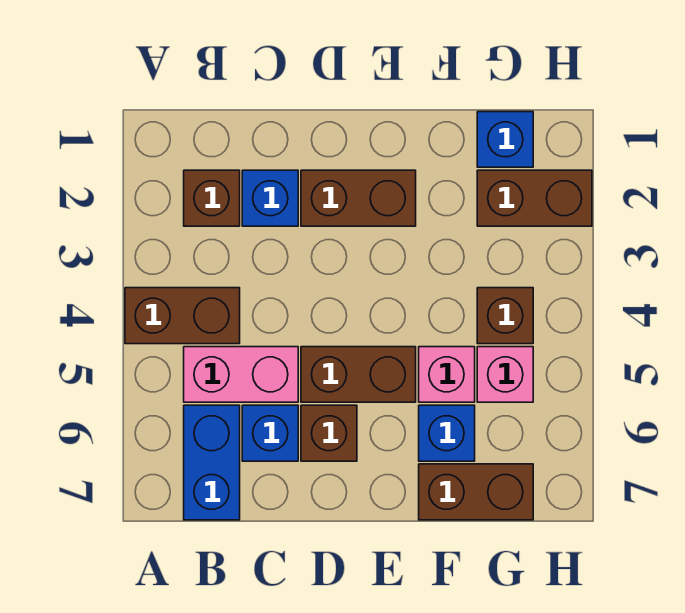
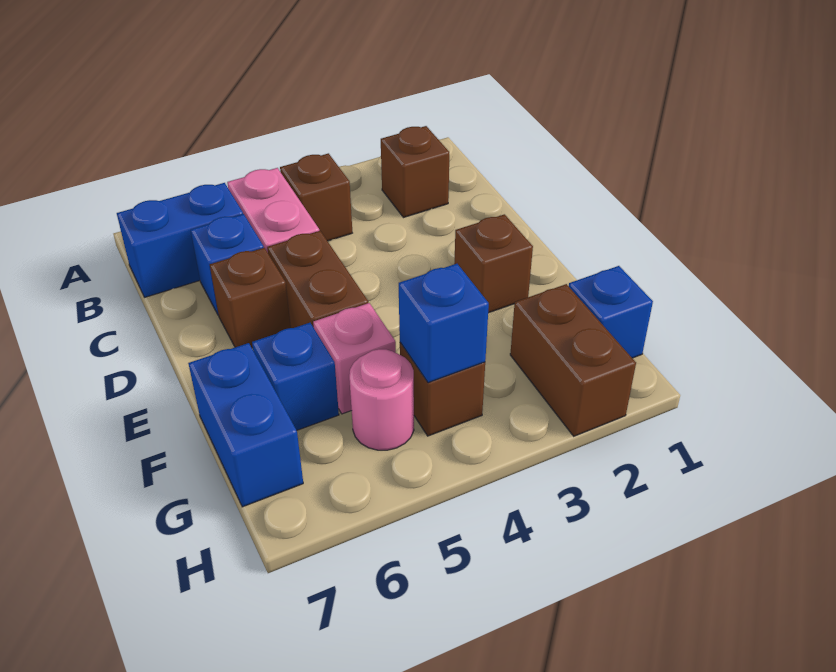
brown brick A4:B4 level 1 -> brown brick B4 level 1
blue brick C2 level 1 -> blue brick G4 level 2
brown brick D2:E2 level 1 -> brown brick E2 level 1
brown brick F7:G7 level 1 -> blue brick F7:G7 level 1
pink brick G5 level 1 -> pink round brick G5 level 1

